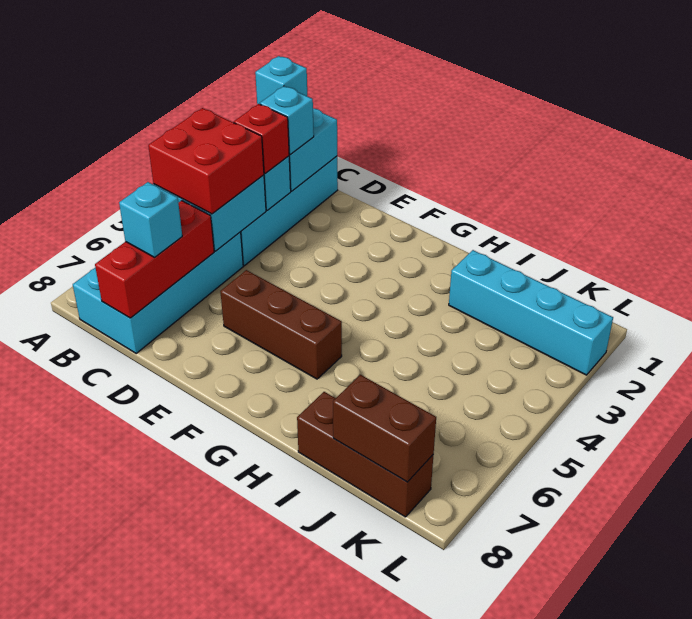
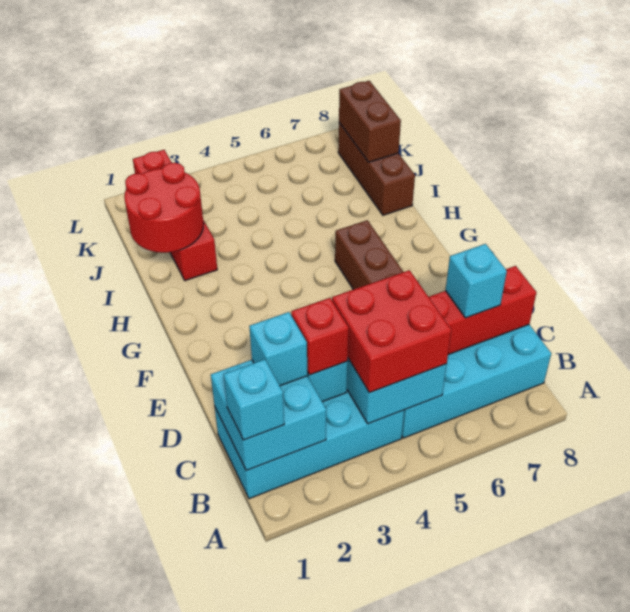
none -> red round brick I1:J2 level 2
cyan brick I2:L2 level 1 -> red brick I2:L2 level 1

